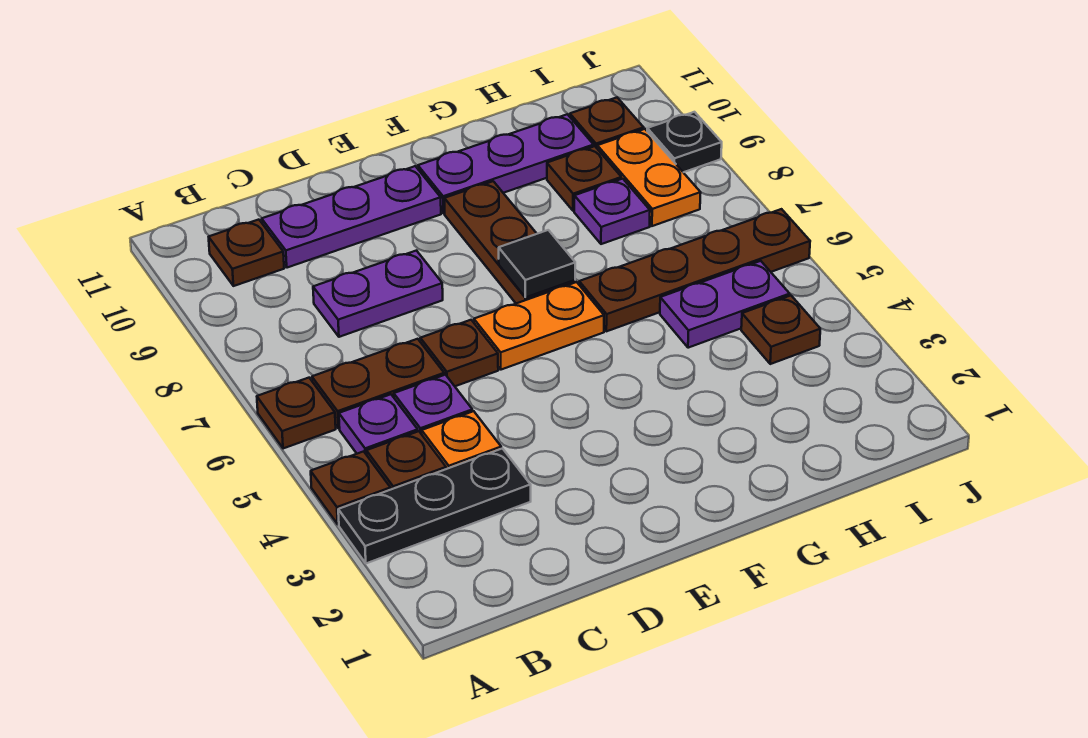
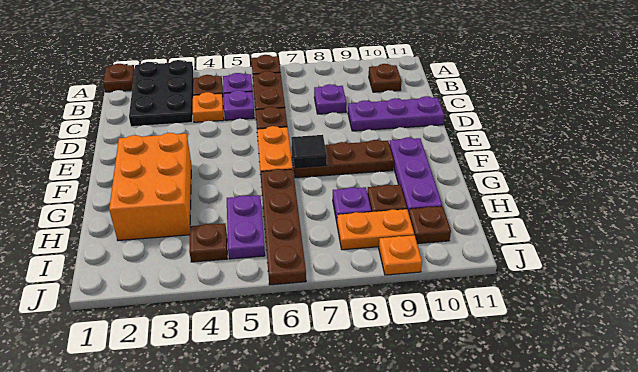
black plate A3:C3 level 1 -> black plate A2:C3 level 1
brown plate A4 level 1 -> brown plate A1 level 1
purple plate C8:D8 level 1 -> purple plate C8 level 1
purple plate C10:E10 level 1 -> purple plate D9:D11 level 1
none -> orange brick F2:H3 level 1
black plate J9 level 1 -> orange plate J9 level 1

